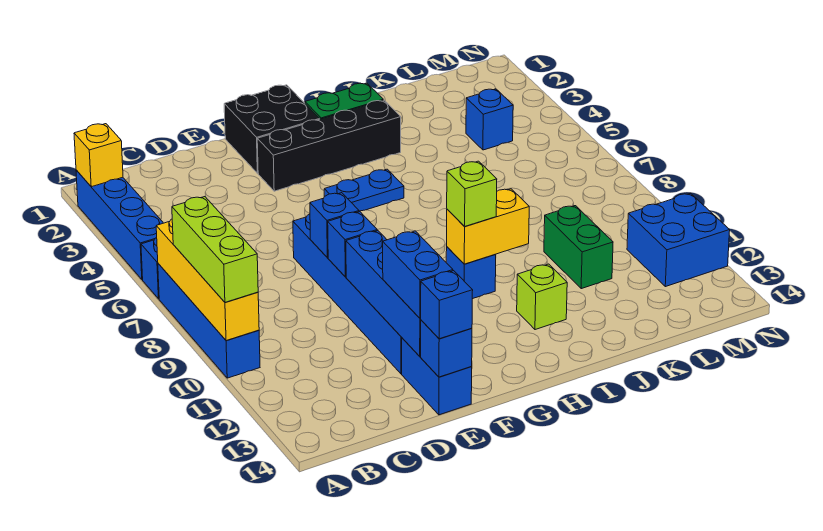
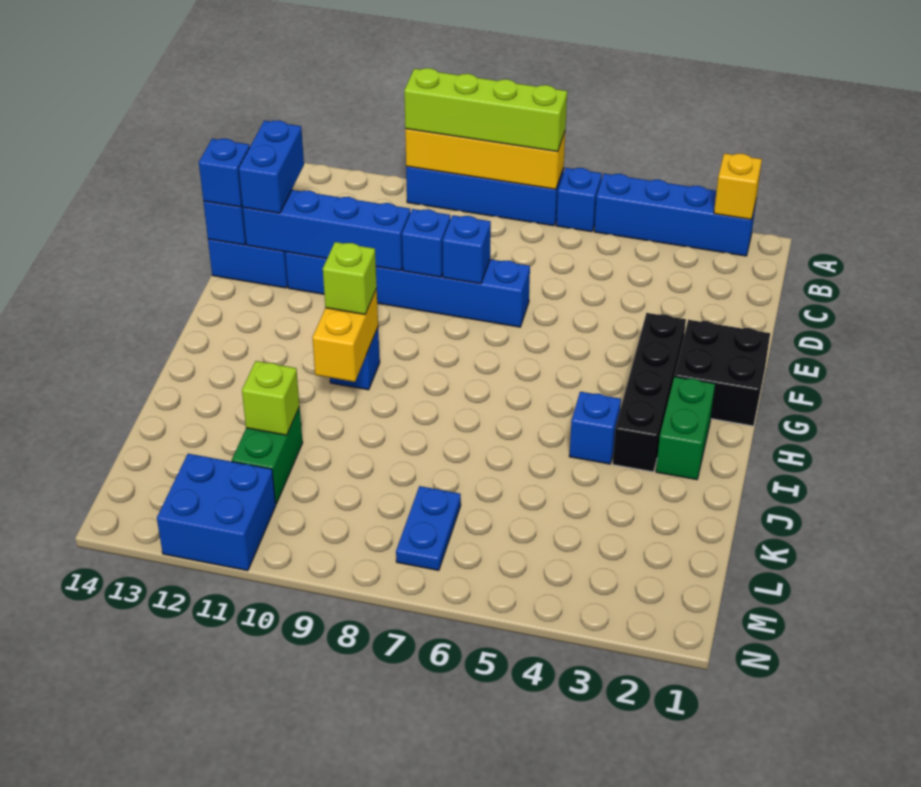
lime brick A8:A10 level 3 -> lime brick A7:A10 level 3
blue brick E12:E13 level 3 -> blue brick D13:E13 level 3
blue plate G5:H5 level 1 -> blue plate L7:M7 level 1
lime brick I12 level 1 -> lime brick K11 level 2
green brick K10:K11 level 1 -> green brick K11:L11 level 1
blue brick L4 level 1 -> blue brick I4 level 1

